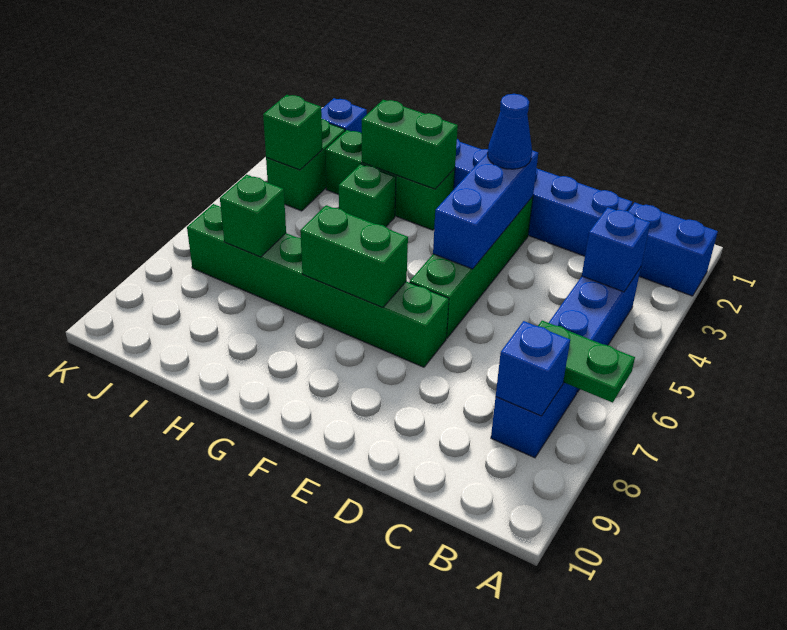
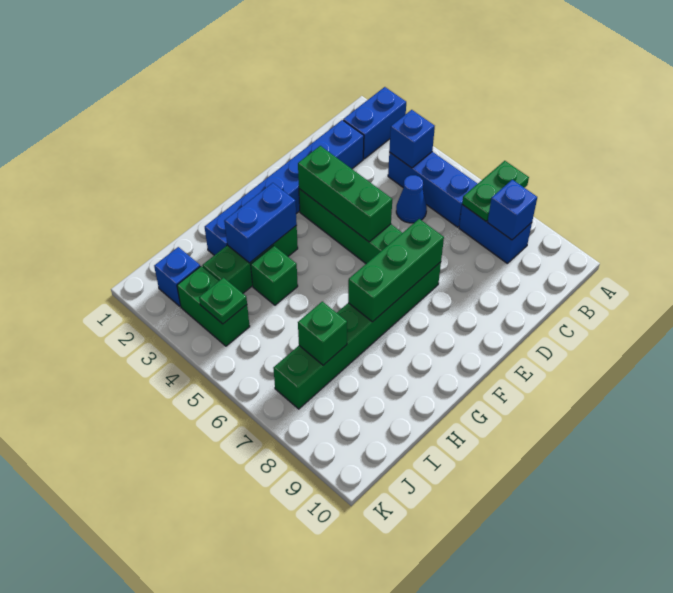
blue brick E3:E5 level 2 -> green brick E3:E5 level 2
blue cone E3 level 3 -> blue cone C5 level 1
green brick F7:G7 level 2 -> green brick E7:G7 level 2
green brick G3:H3 level 2 -> blue brick G3:H3 level 2
green brick J4 level 2 -> green plate J4 level 2

